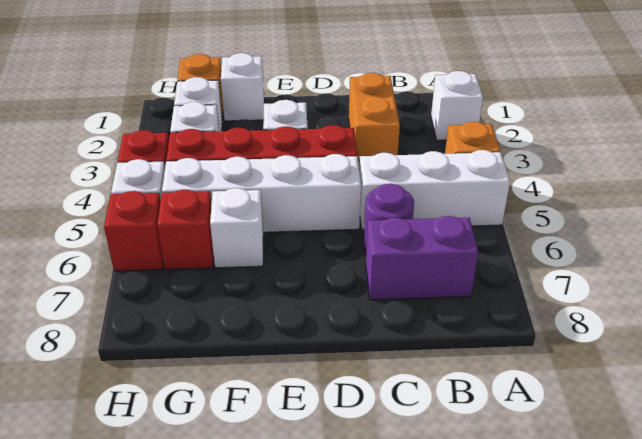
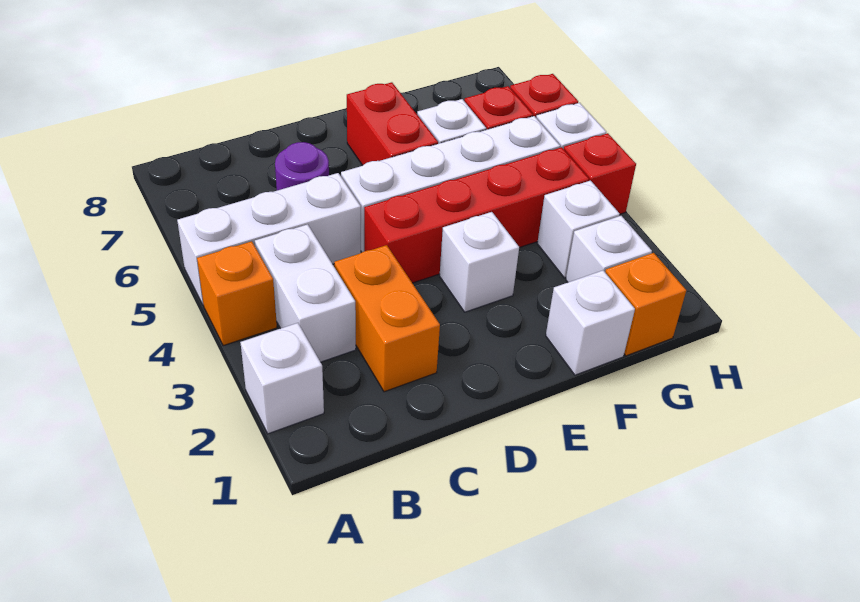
none -> white brick B3:B4 level 1
purple brick B7:C7 level 1 -> none
none -> red brick E6:E7 level 1

